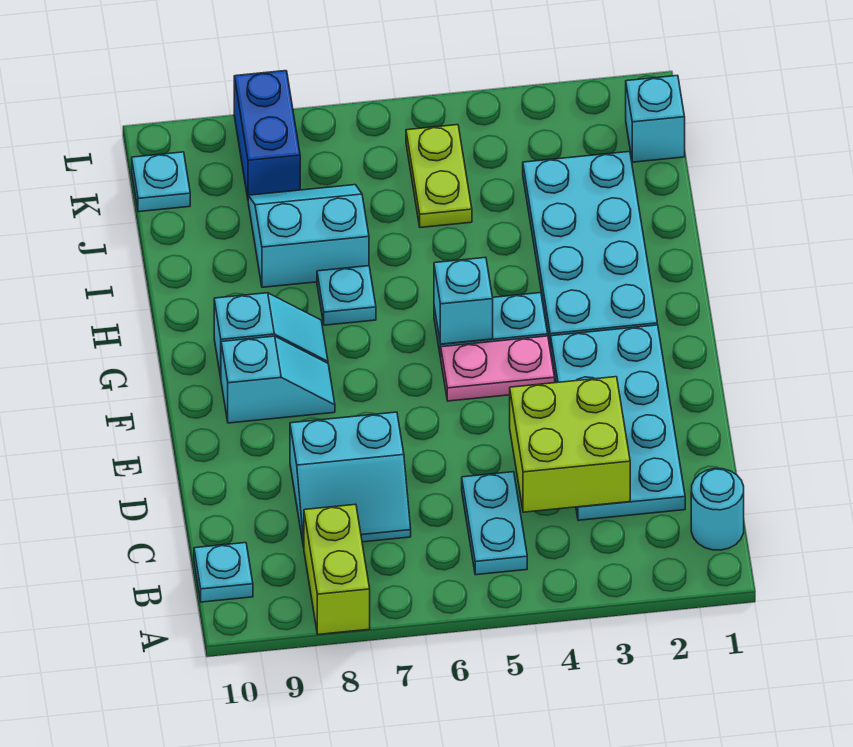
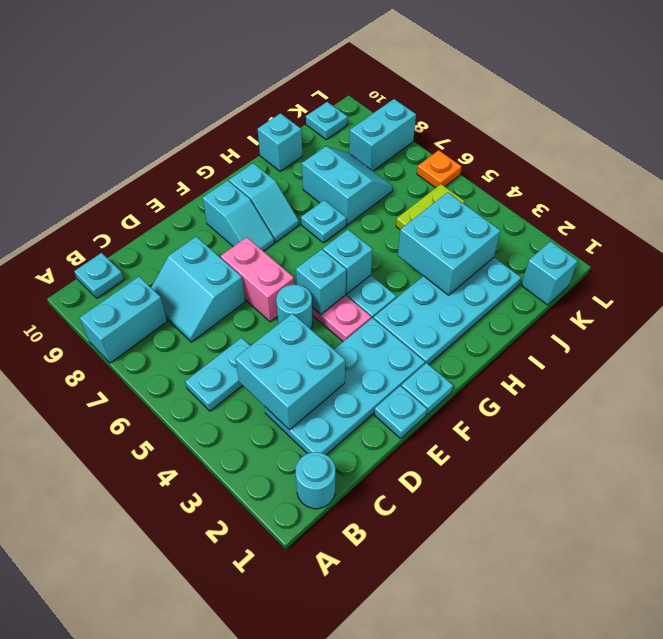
lime brick A8:B8 level 1 -> cyan brick A8:B8 level 1
lime brick C3:D4 level 2 -> cyan brick C3:D4 level 2
none -> cyan plate E1 level 1
none -> cyan round brick E5 level 1
none -> pink brick E6:E7 level 1
none -> cyan plate F1 level 1
none -> cyan brick F5 level 2
none -> cyan brick I3:J4 level 2
none -> cyan brick I10 level 1
blue brick K8:L8 level 1 -> cyan brick K8:L8 level 1
none -> orange plate L6 level 1

